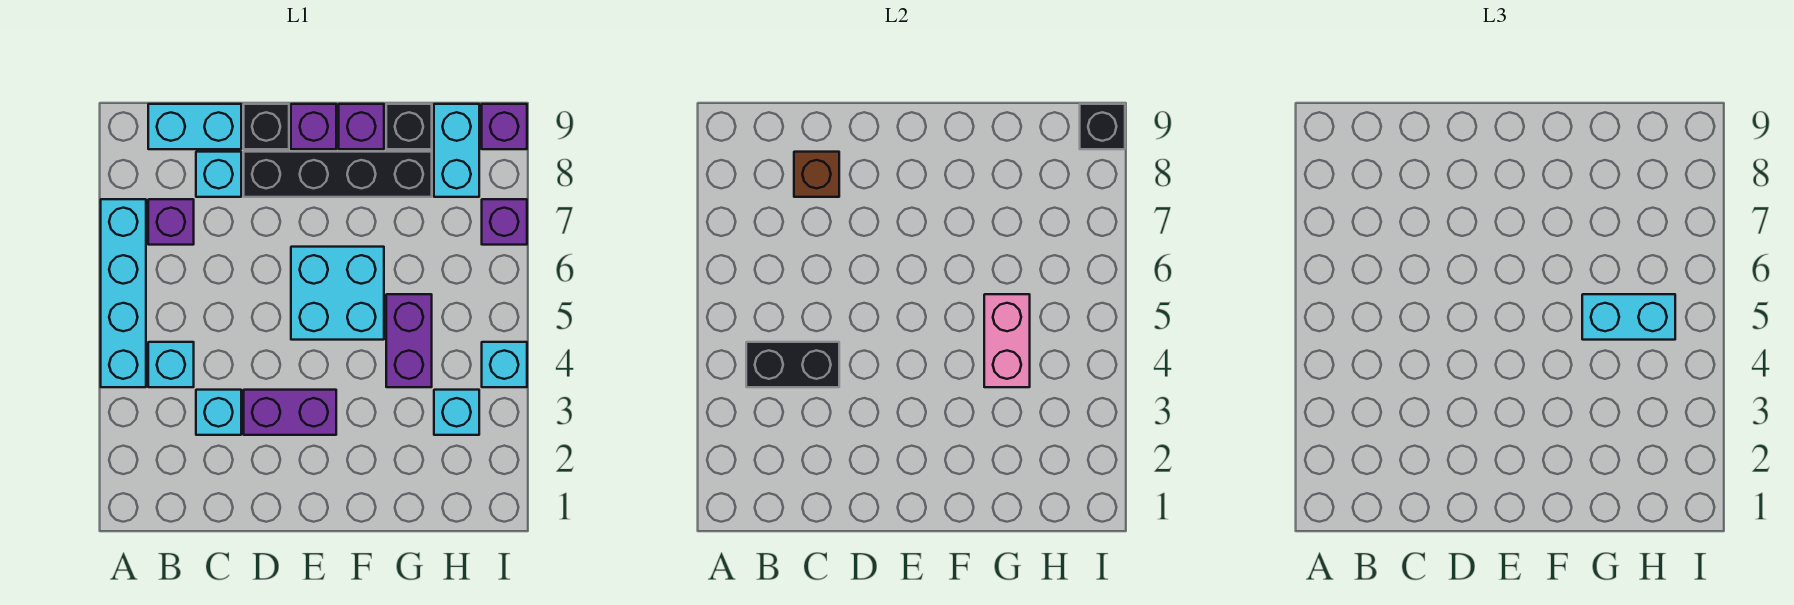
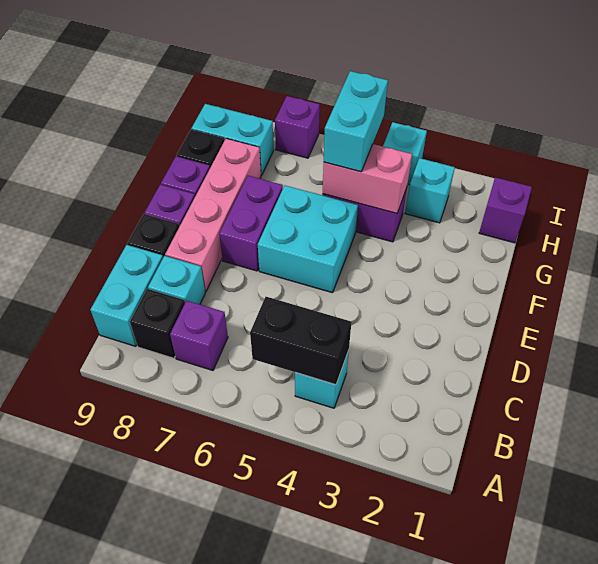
cyan brick A4:A7 level 1 -> none
black brick B4:C4 level 2 -> black brick B4:B5 level 2
cyan brick C3 level 1 -> none
brown brick C8 level 2 -> none
purple brick D3:E3 level 1 -> purple brick E7:F7 level 1
black brick D8:G8 level 1 -> pink brick D8:G8 level 1
purple brick I9 level 1 -> purple brick H1 level 1
black brick I9 level 2 -> black brick B8 level 1

